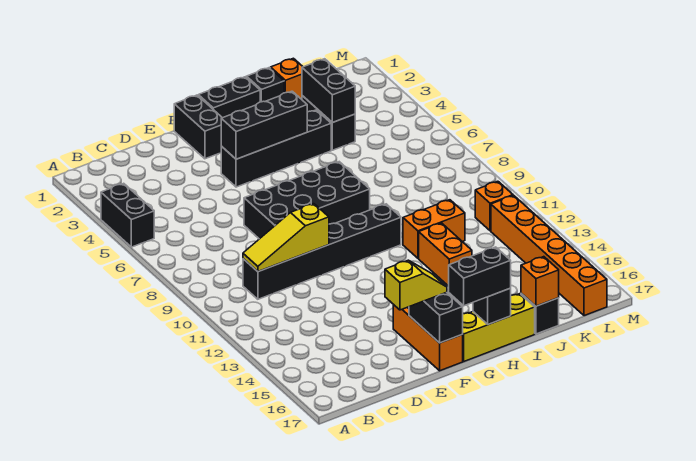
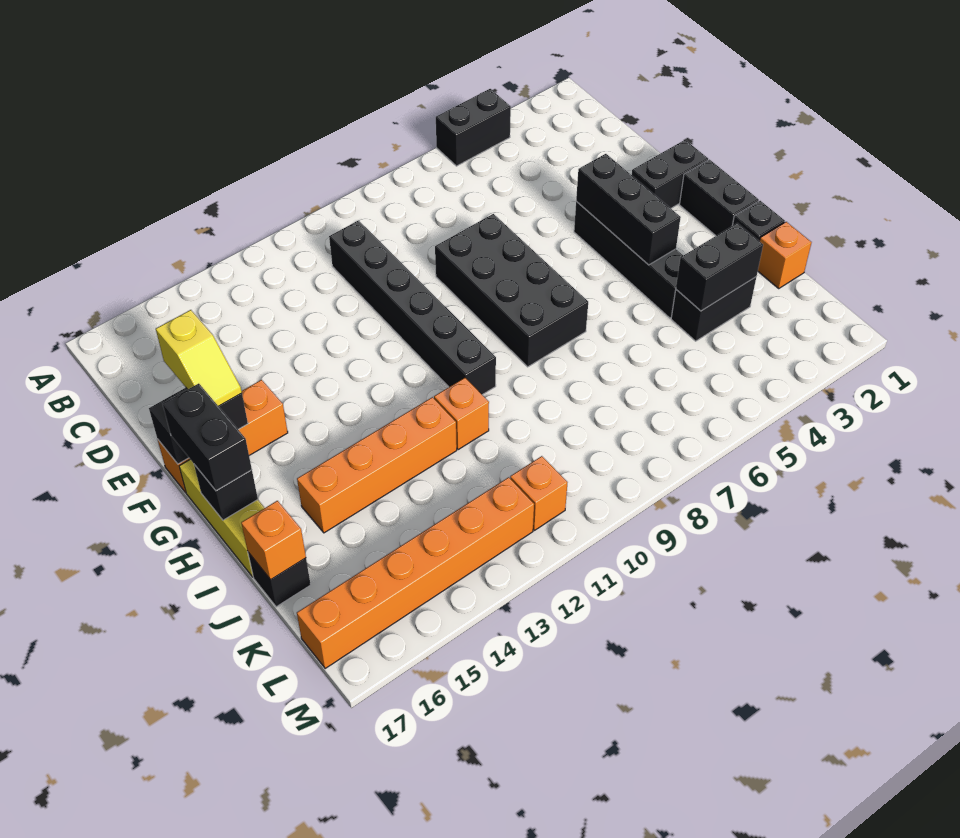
yellow slope C10:E10 level 2 top E -> none
orange brick I11:J11 level 1 -> orange brick I11 level 1
orange brick I12:I13 level 1 -> orange brick I12:I15 level 1

